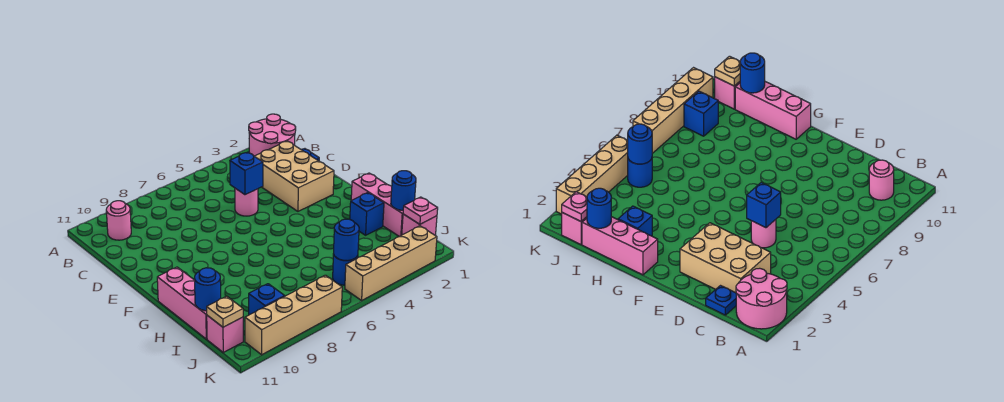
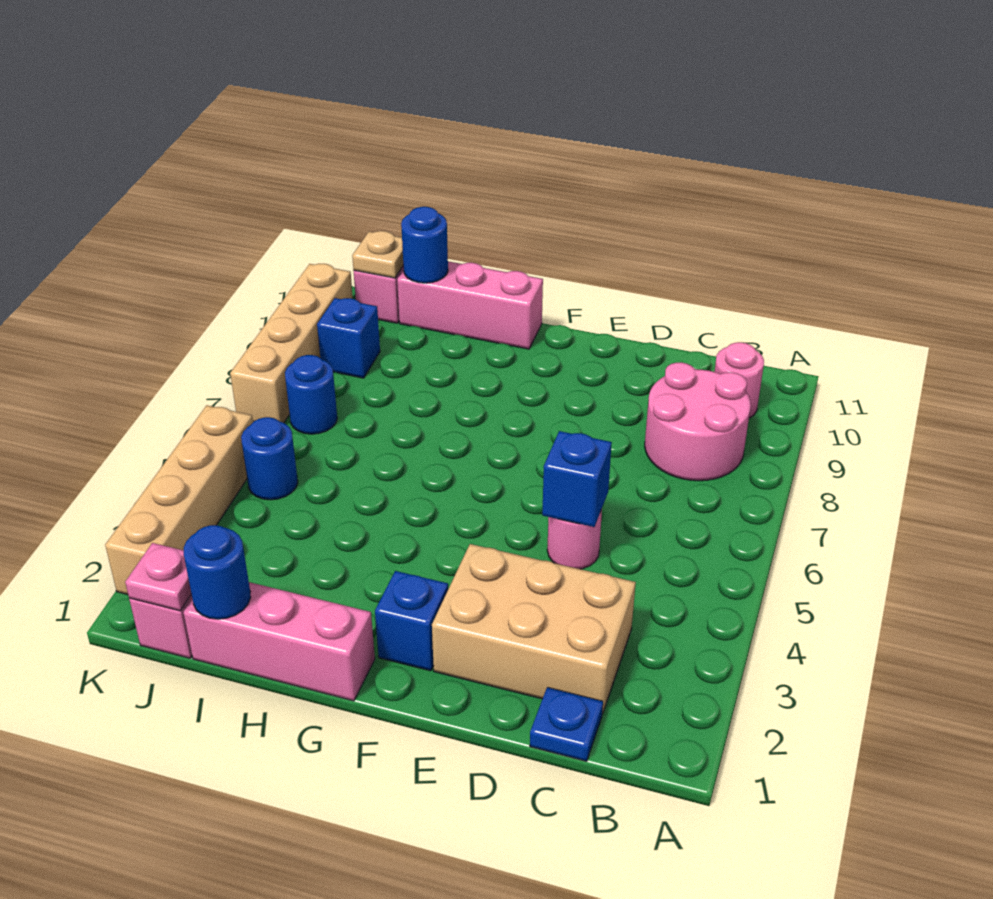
pink round brick A1:B2 level 1 -> pink round brick B8:C9 level 1
blue brick H2 level 1 -> blue brick F2 level 1
blue round brick J5 level 2 -> blue round brick J7 level 1

